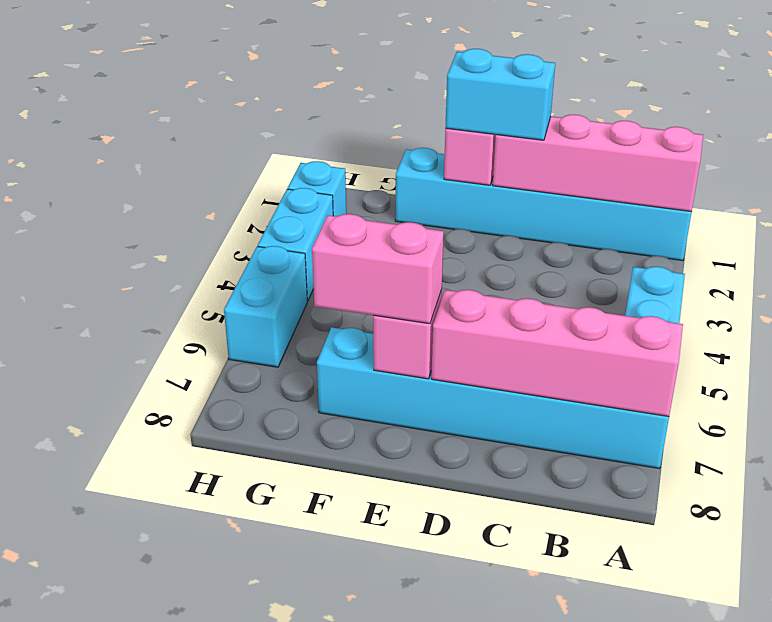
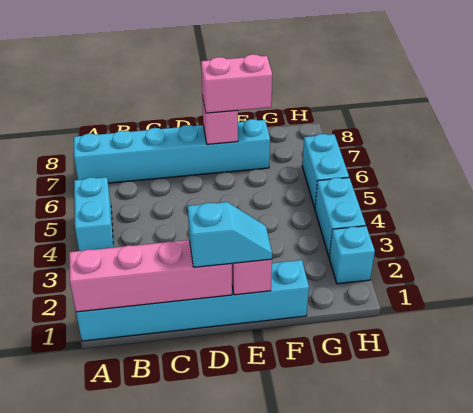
pink brick A7:D7 level 2 -> none
cyan brick D1:E1 level 3 -> cyan slope D1:E1 level 3 top D

